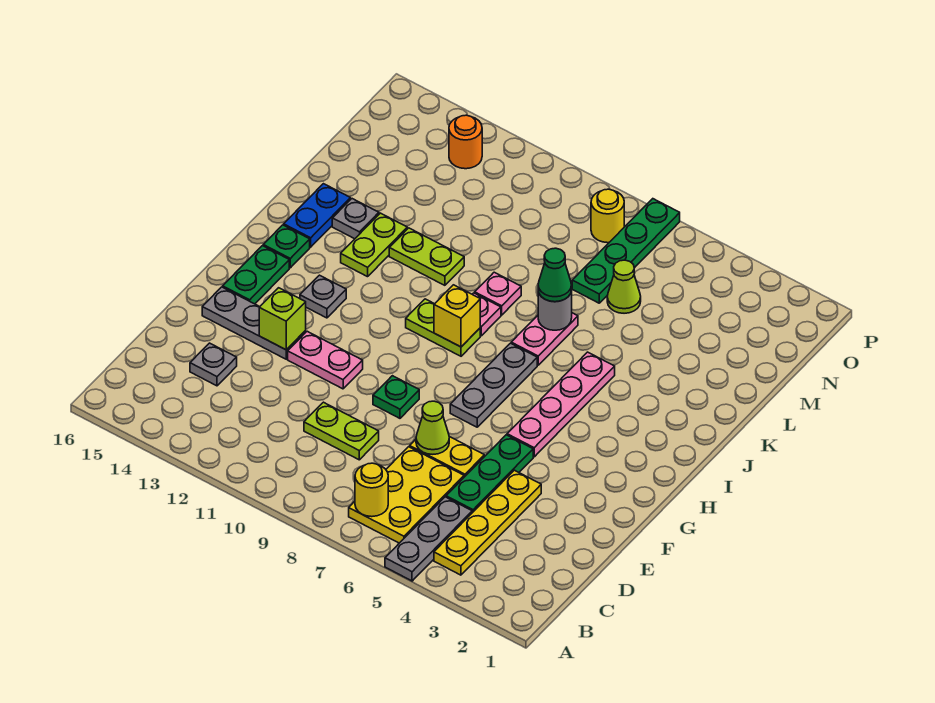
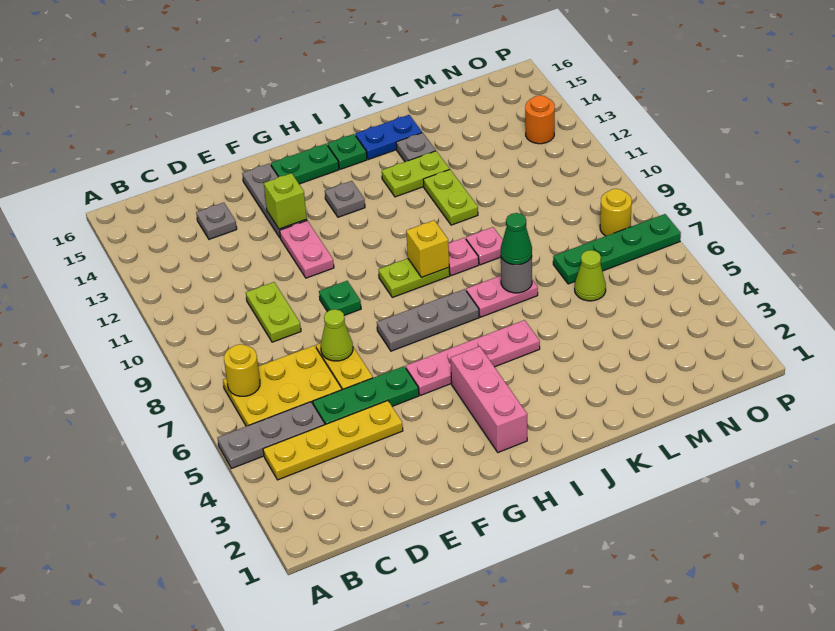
none -> pink brick H2:H4 level 1
lime plate I9:I10 level 1 -> lime plate H9:I9 level 1

